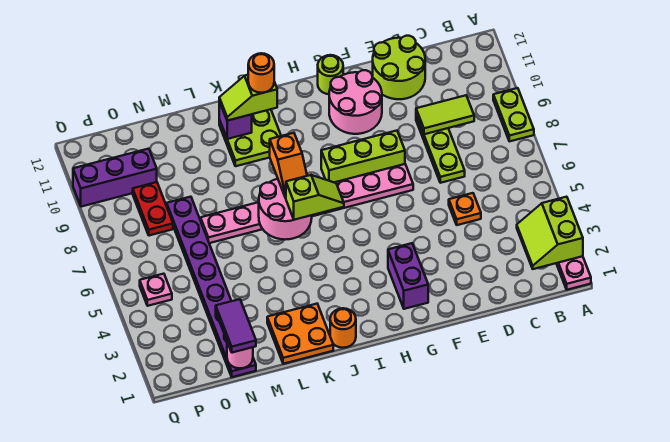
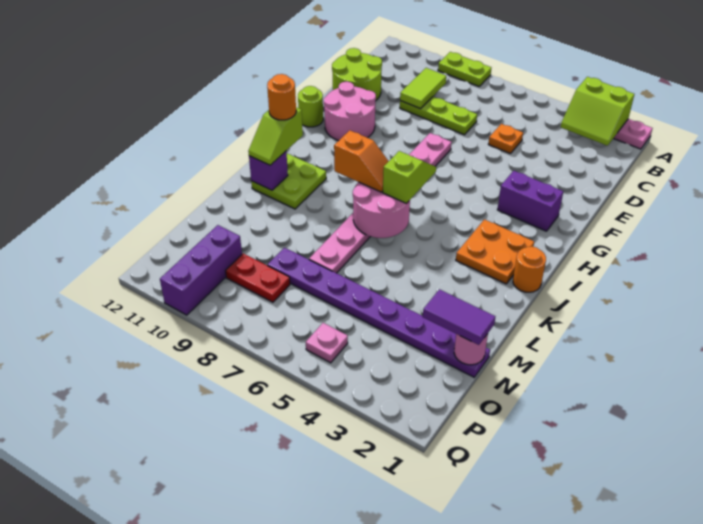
lime brick F8:H8 level 1 -> none
orange plate K1:L2 level 1 -> orange plate I2:J3 level 1

